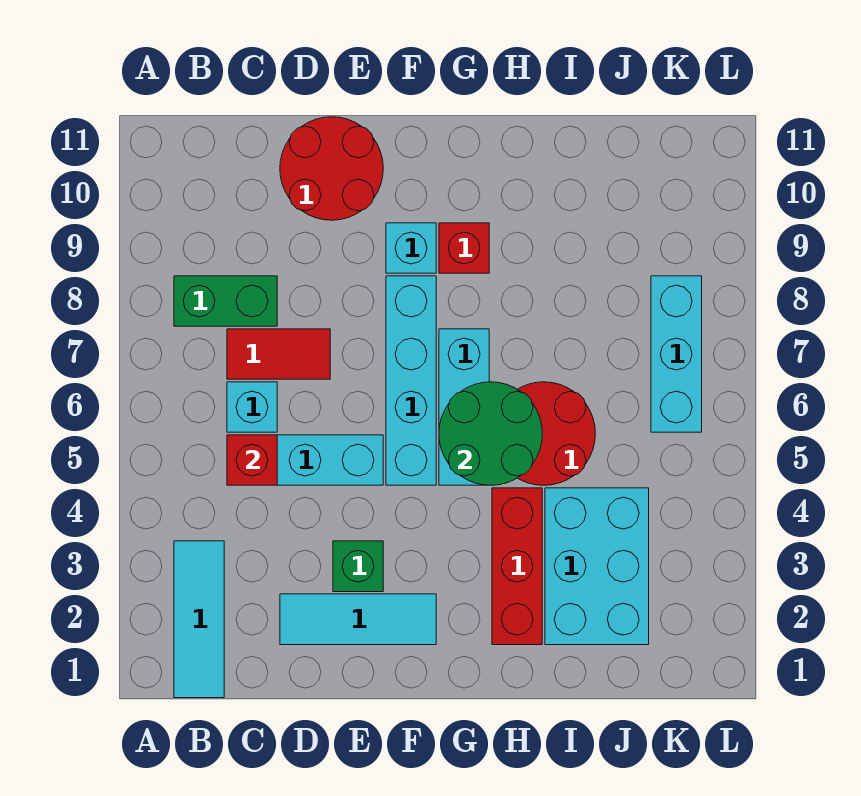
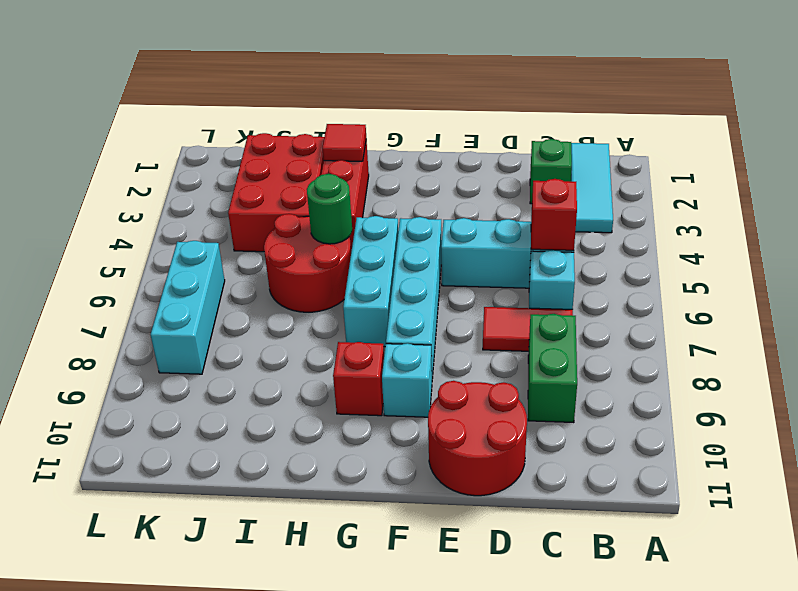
green brick B8:C8 level 1 -> green brick C8:C9 level 1
cyan tile D2:F2 level 1 -> none
green brick E3 level 1 -> green brick C2 level 1
green round brick G5:H6 level 2 -> green round brick H5 level 2
none -> red tile H2 level 2
cyan brick I2:J4 level 1 -> red brick I2:J4 level 1

